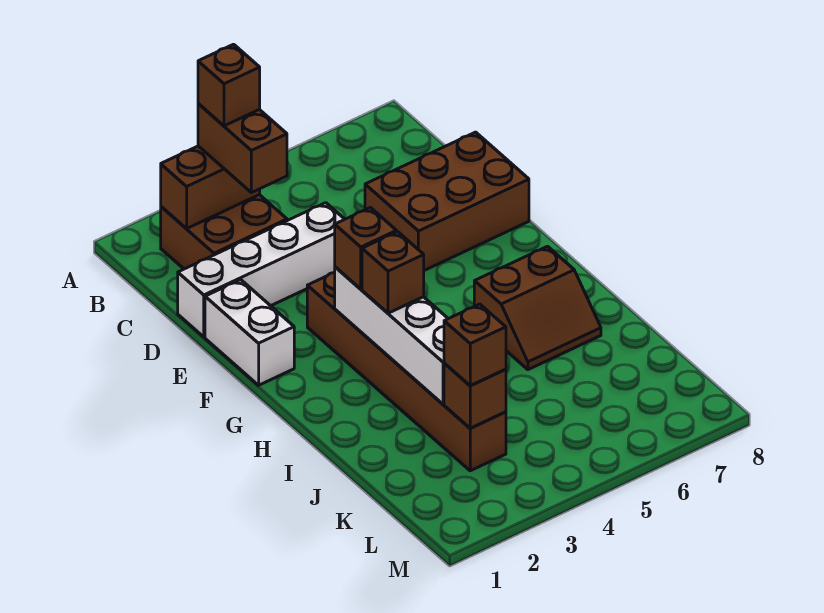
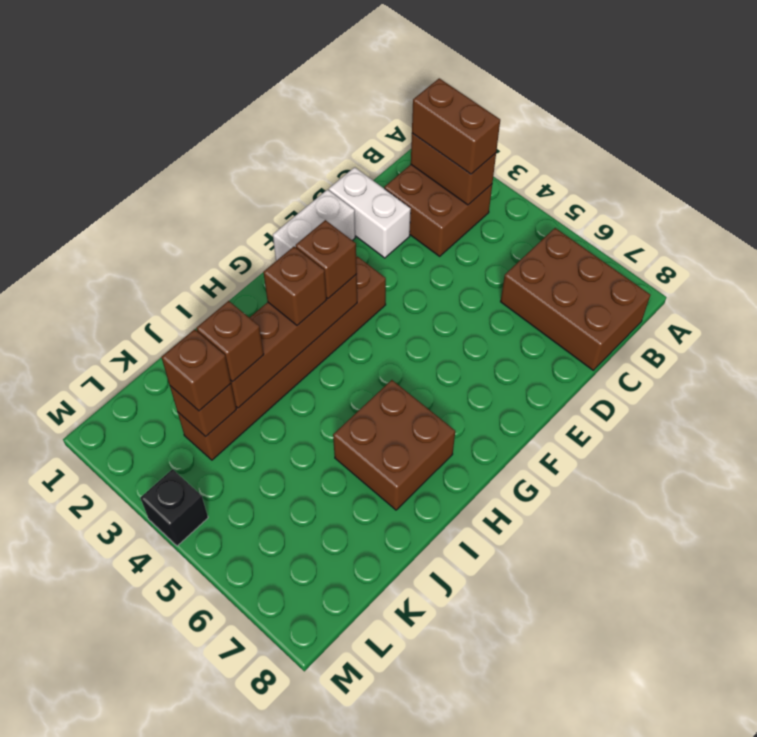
brown brick B3:C3 level 3 -> brown brick B2:B3 level 3
brown brick B3 level 4 -> brown brick J3 level 3
white brick D1:D4 level 1 -> white brick D1:D2 level 1
brown brick D6:E8 level 1 -> brown brick B6:C8 level 1
white brick G3:J3 level 2 -> brown brick G3:J3 level 2
brown slope H6:I7 level 1 top H -> brown brick H6:I7 level 1
none -> black brick M4 level 1

